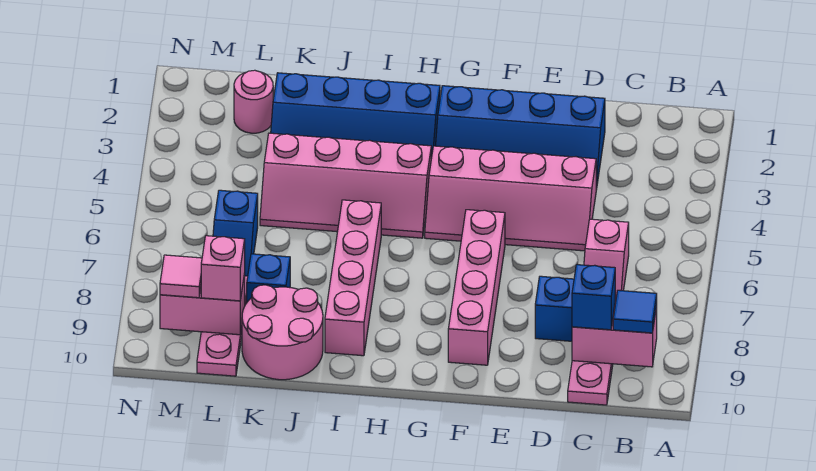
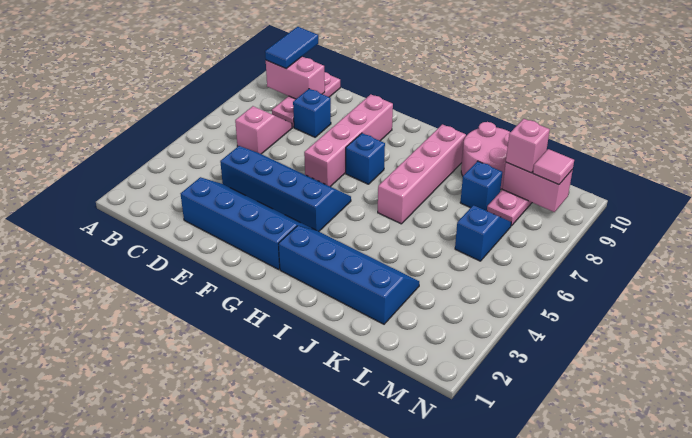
blue tile B9 level 3 -> blue tile B9:B10 level 3
blue brick C9 level 3 -> blue brick G7 level 1
pink slope D4:G5 level 1 top 4 -> blue slope D4:G5 level 1 top 4
pink slope H4:K5 level 1 top 4 -> none
pink round brick L2 level 1 -> none

